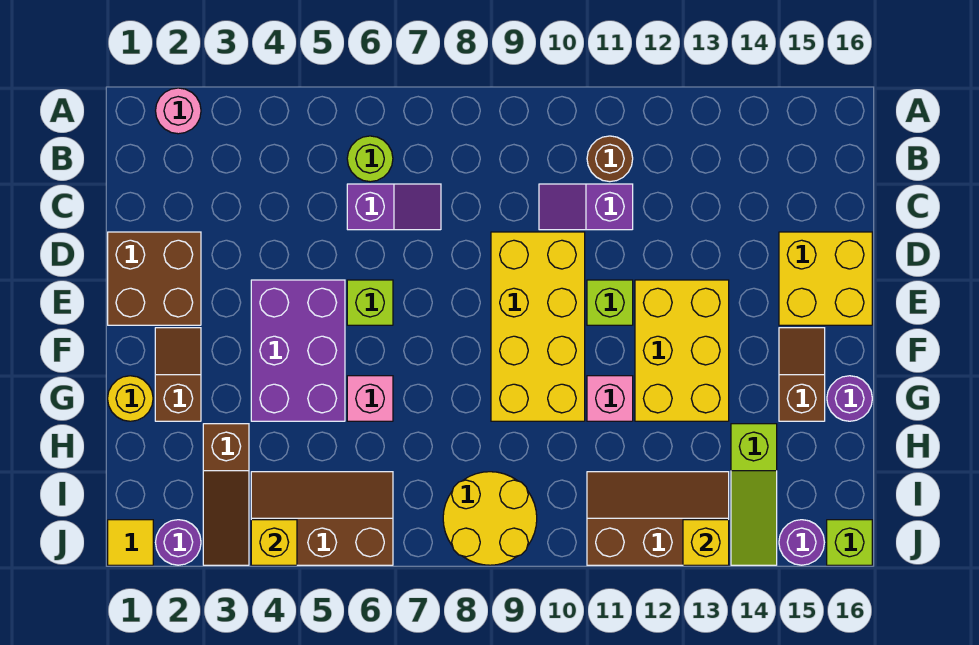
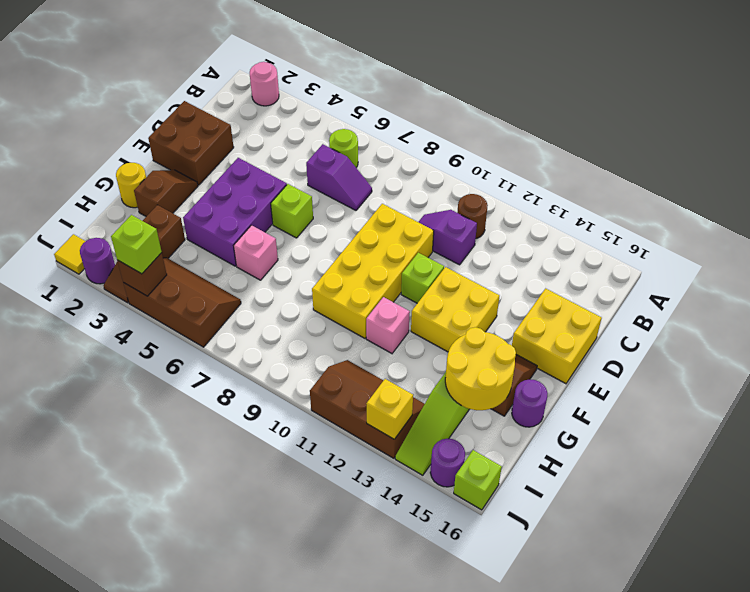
yellow brick E12:G13 level 1 -> yellow brick E12:F13 level 1
yellow round brick I8:J9 level 1 -> yellow round brick G14:H15 level 2
yellow brick J4 level 2 -> brown brick J4 level 2
none -> lime brick J4 level 3

